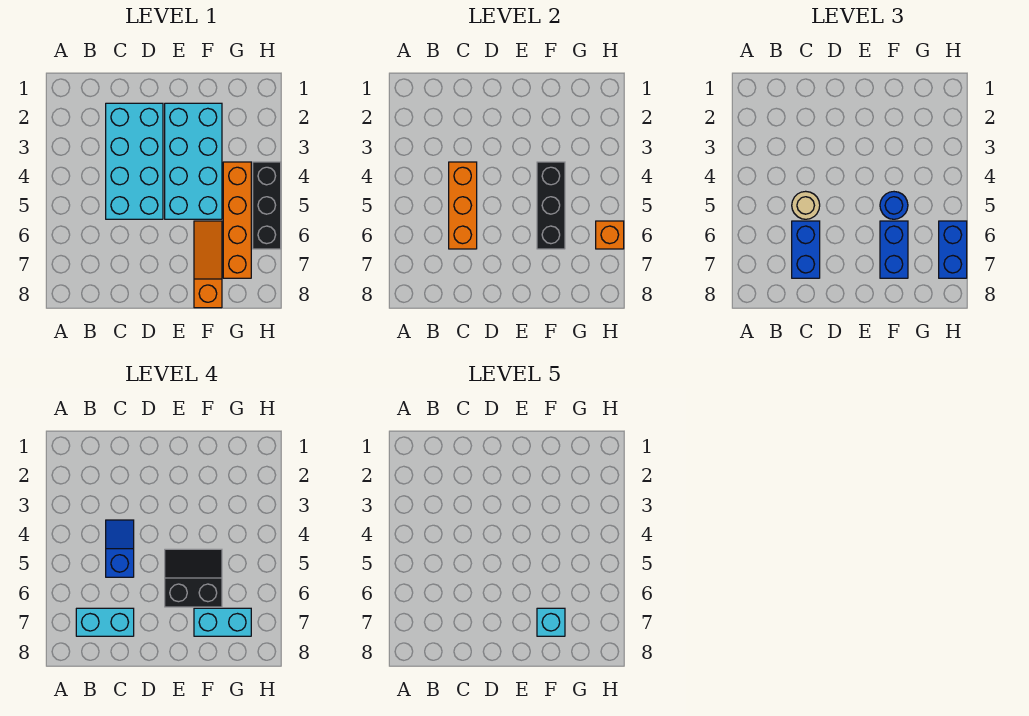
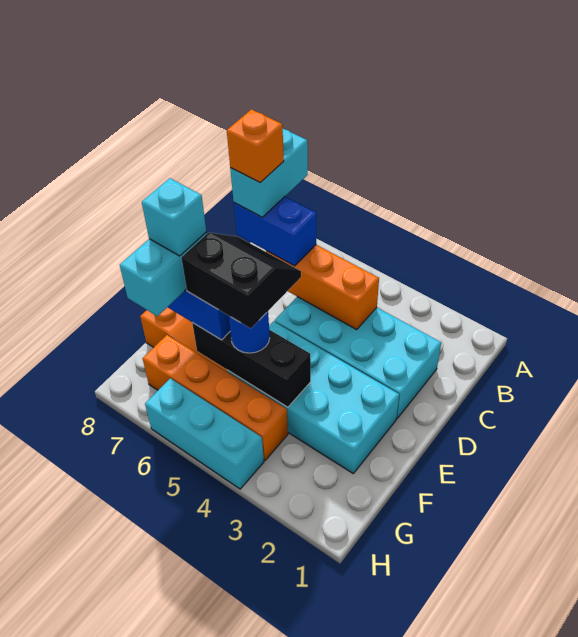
blue slope C4:C5 level 4 top 5 -> none
tan round brick C5 level 3 -> none
black slope E5:F6 level 4 top 6 -> black slope E5:F6 level 4 top F
black brick H4:H6 level 1 -> cyan brick H4:H6 level 1
orange brick H6 level 2 -> orange brick C7 level 5
blue brick H6:H7 level 3 -> none

